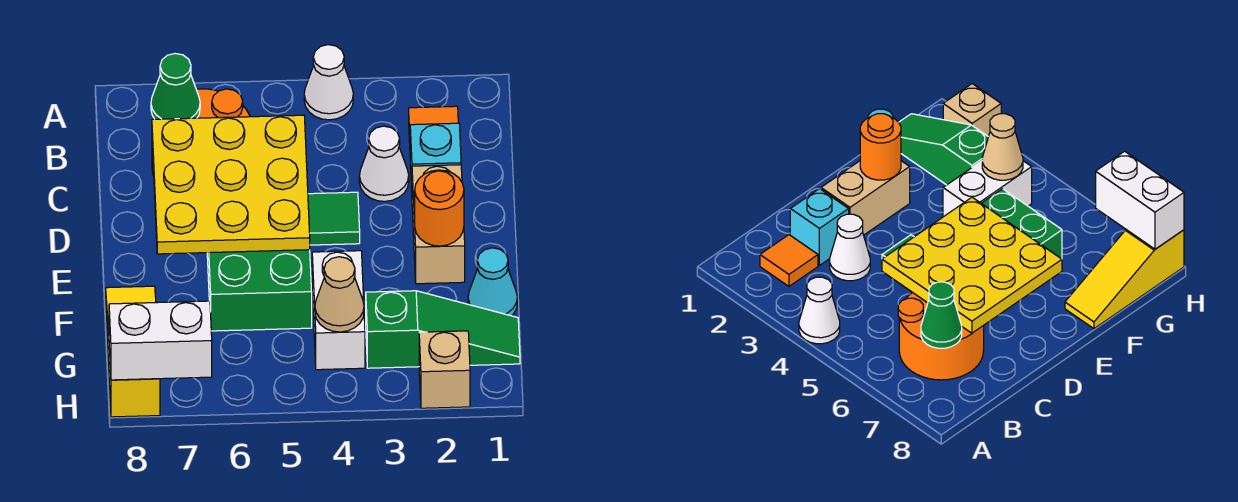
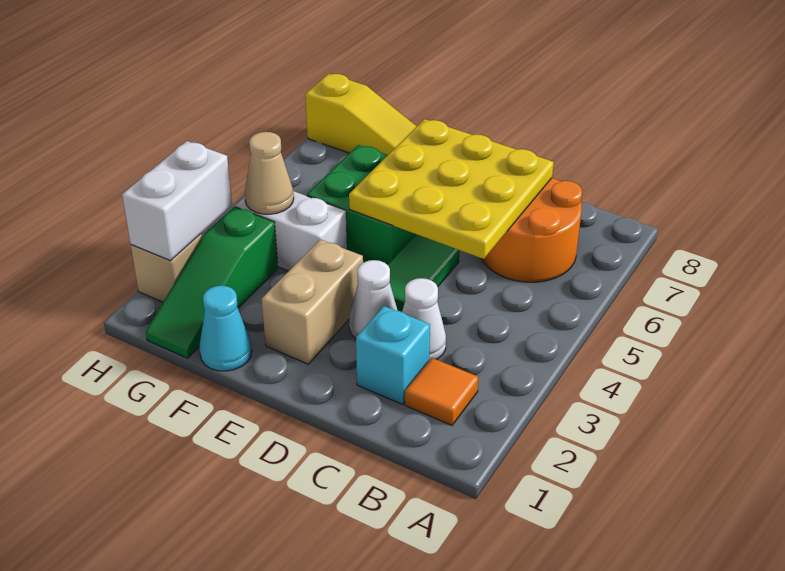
white cone A4 level 1 -> white cone D3 level 1
green cone B7 level 2 -> none
tan brick D2:E2 level 1 -> tan brick E2:E3 level 1
orange round brick E2 level 2 -> none
white brick H7:H8 level 2 -> white brick H2:H3 level 2

